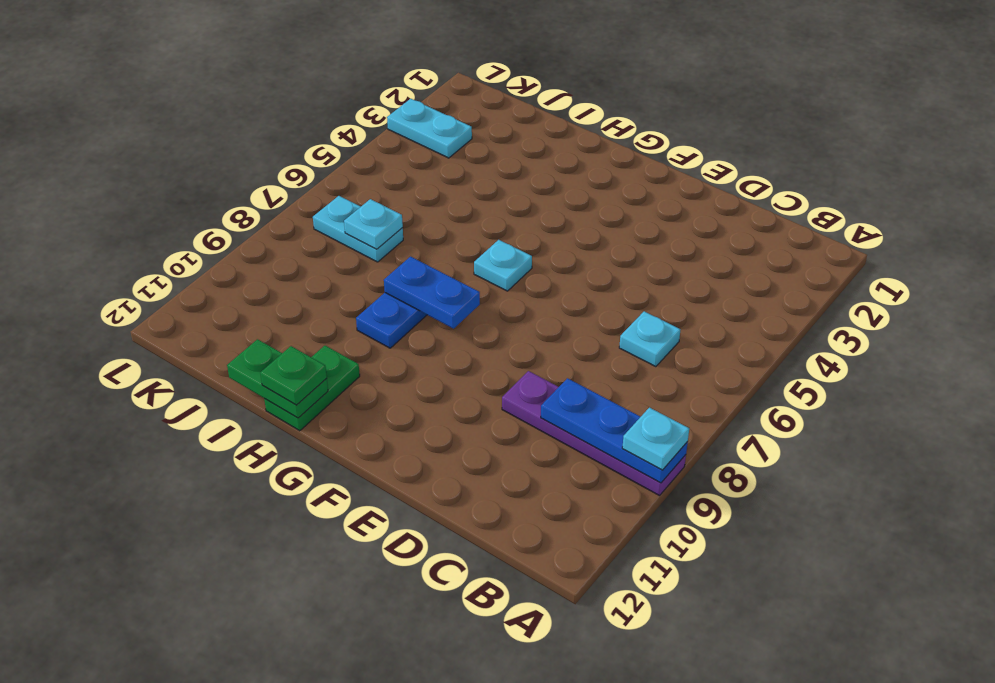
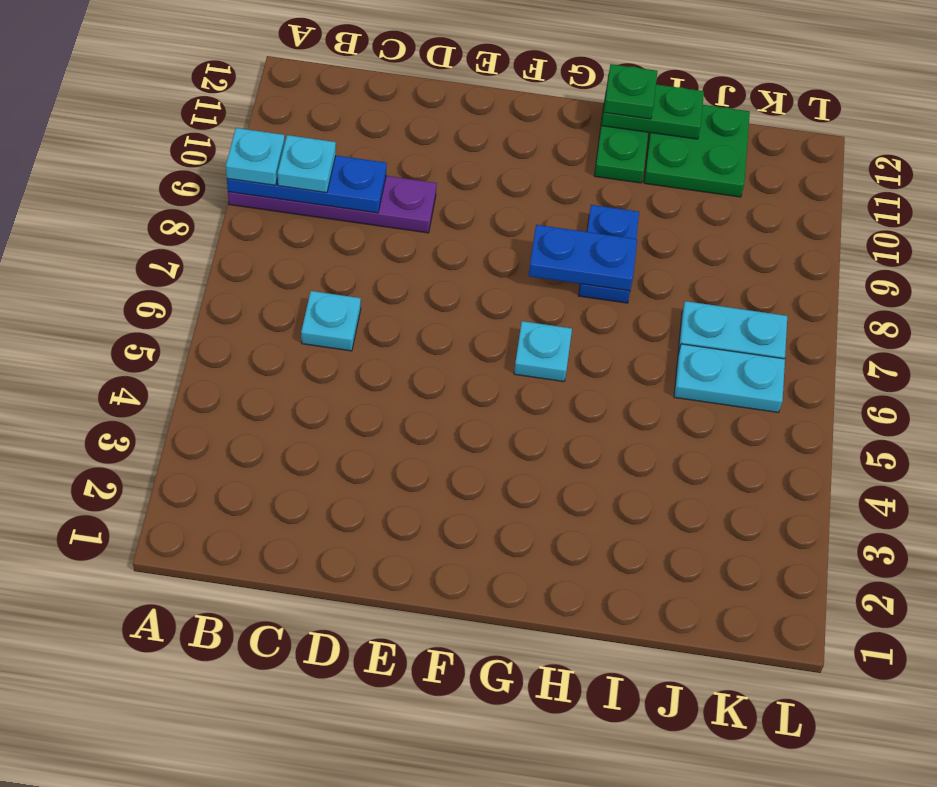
none -> green plate I11:J12 level 1
cyan plate J7 level 2 -> cyan plate B9 level 3
cyan plate K3:L3 level 1 -> cyan plate J6:K6 level 1

